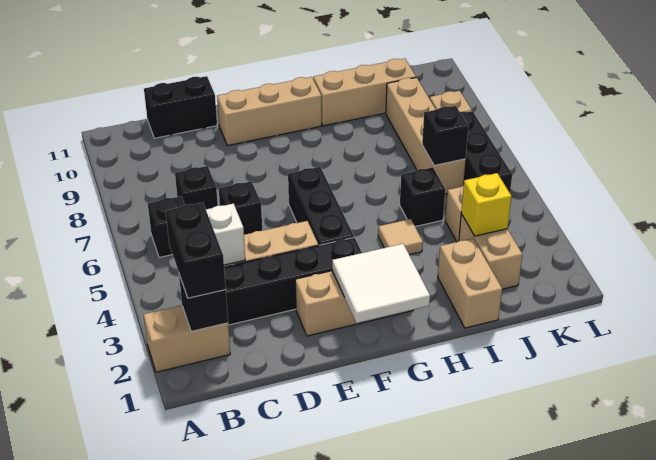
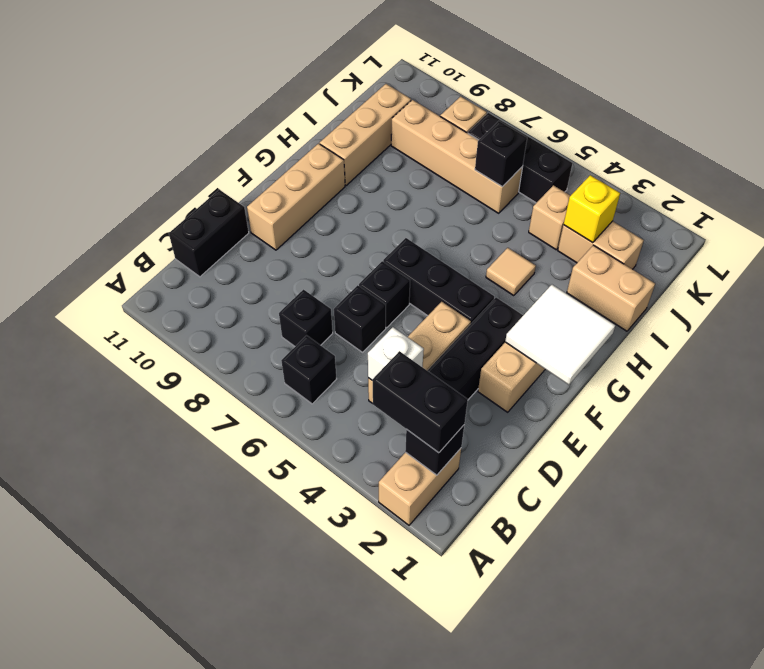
black brick I5 level 1 -> black brick E6 level 1

